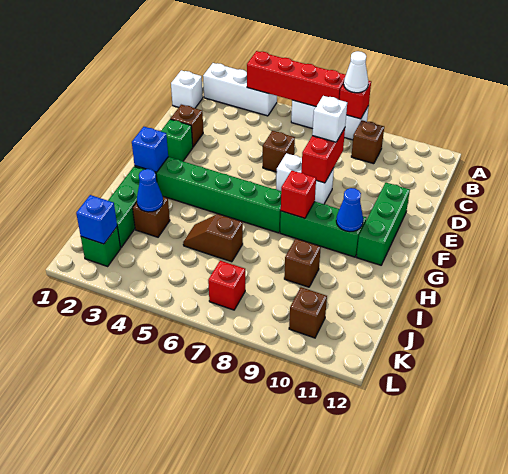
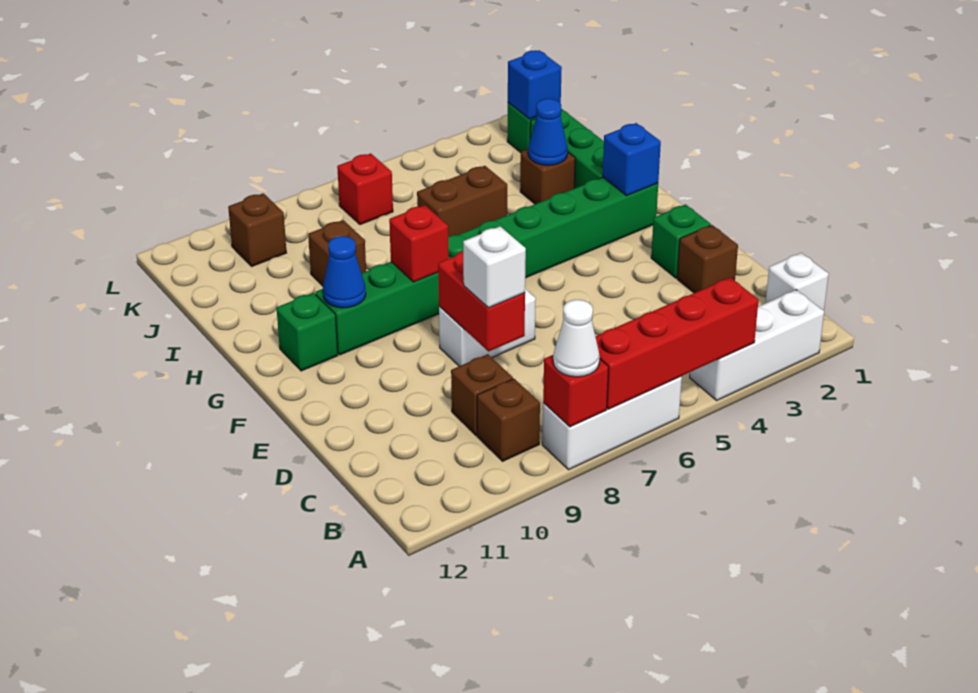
brown brick D6 level 1 -> brown brick C9 level 1
green brick E11:G11 level 1 -> green brick G11 level 1
brown slope I5:I6 level 1 top 6 -> brown brick I5:I6 level 1

